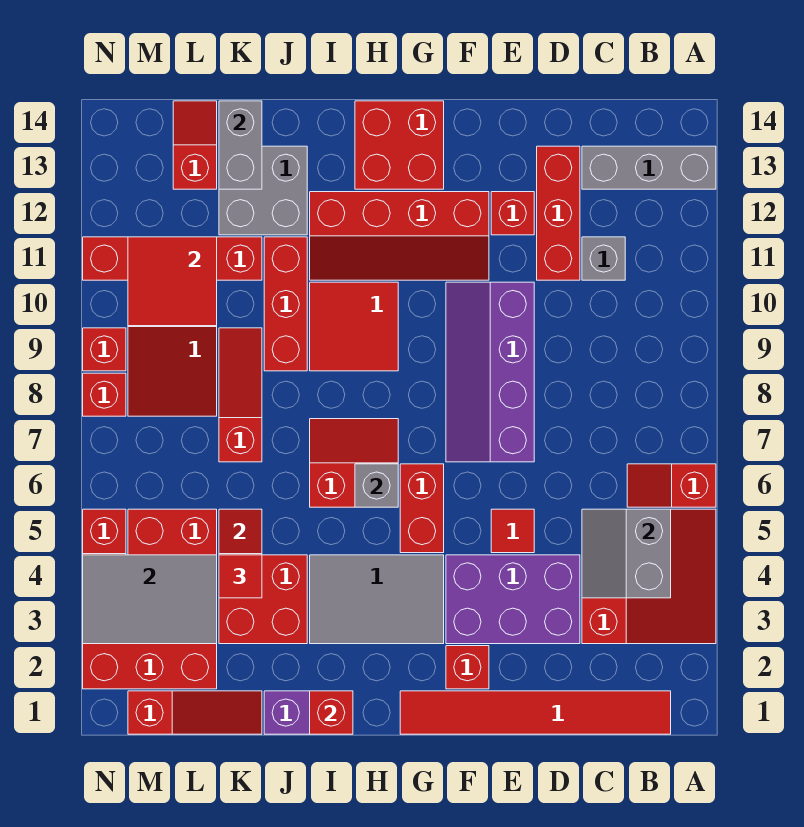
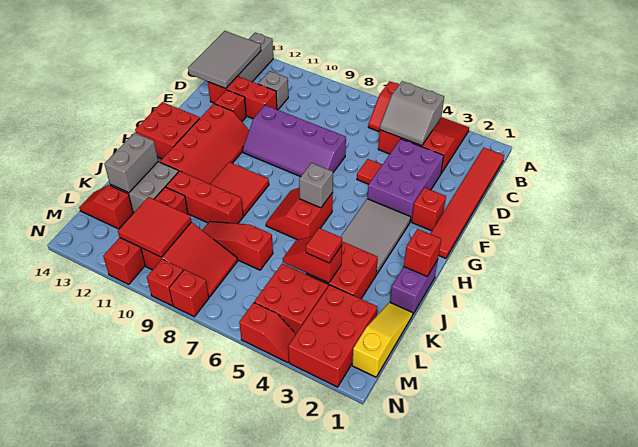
red brick G5:G6 level 1 -> none
red slope K1:M1 level 1 top M -> yellow slope K1:M1 level 1 top M
grey brick K13:K14 level 2 -> grey brick J13:K13 level 2
grey tile L3:N4 level 2 -> grey tile B13:D14 level 2

